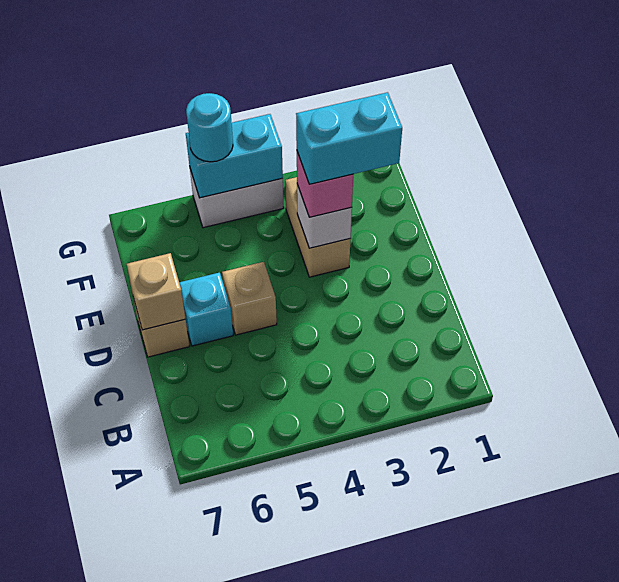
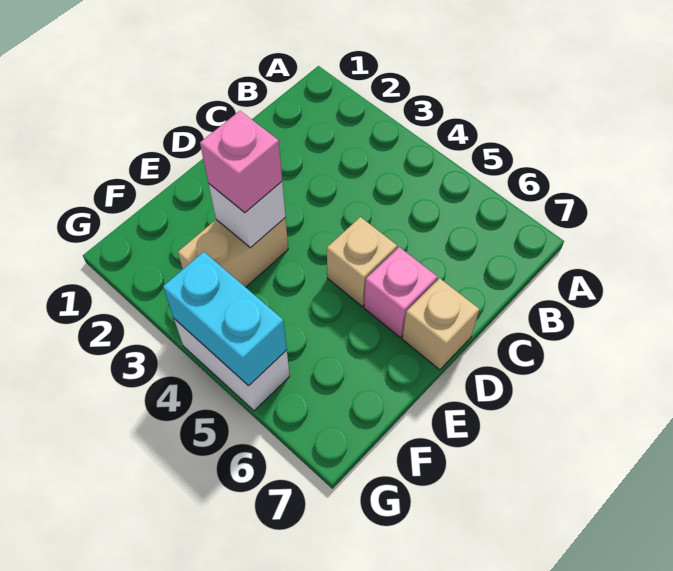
cyan brick D6 level 1 -> pink brick D6 level 1
tan brick D7 level 2 -> none
cyan brick E2:E3 level 4 -> none
cyan round brick G5 level 3 -> none

